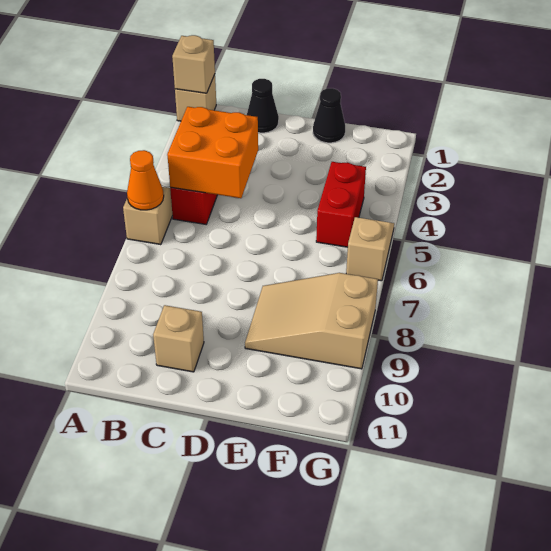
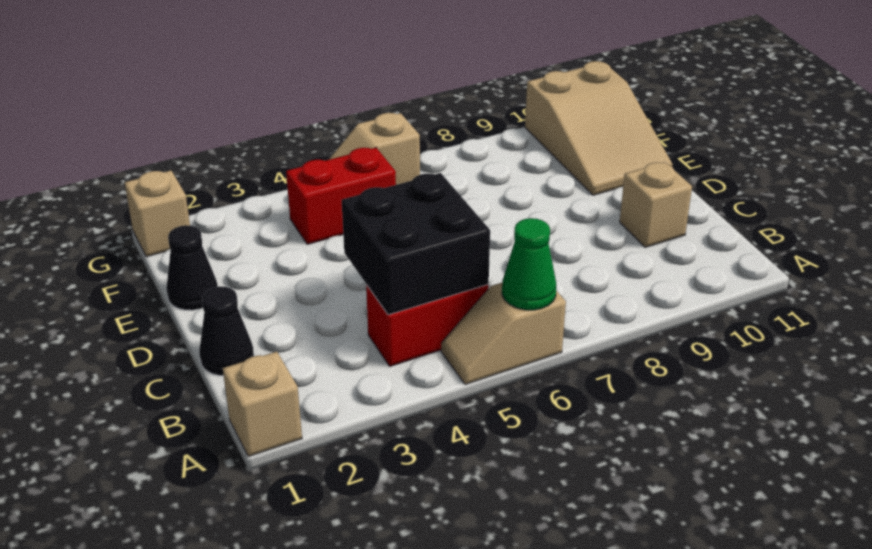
tan brick A1 level 2 -> tan brick G1 level 1
orange cone A6 level 2 -> green cone A6 level 2
orange brick B4:C5 level 2 -> black brick B4:C5 level 2
tan slope E8:G9 level 1 top G -> tan slope E10:G11 level 1 top G

